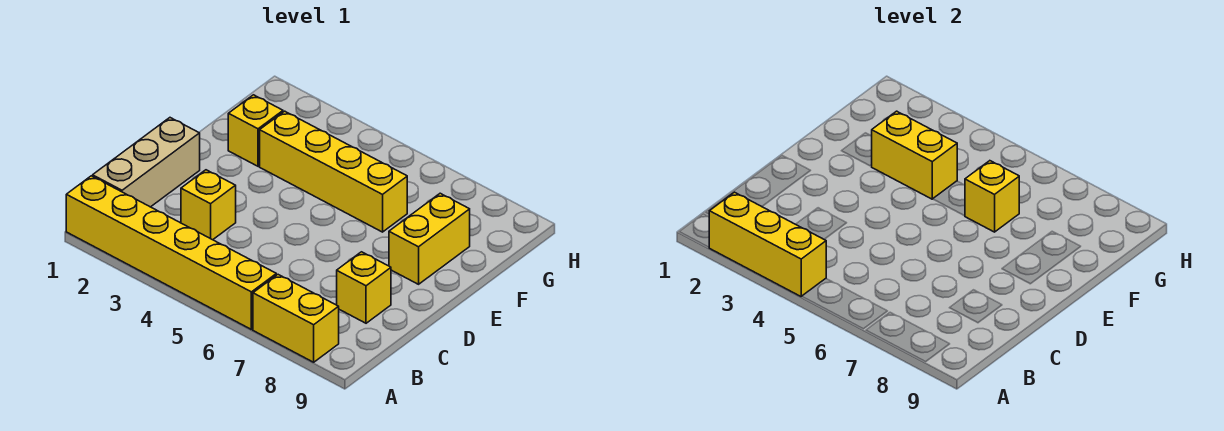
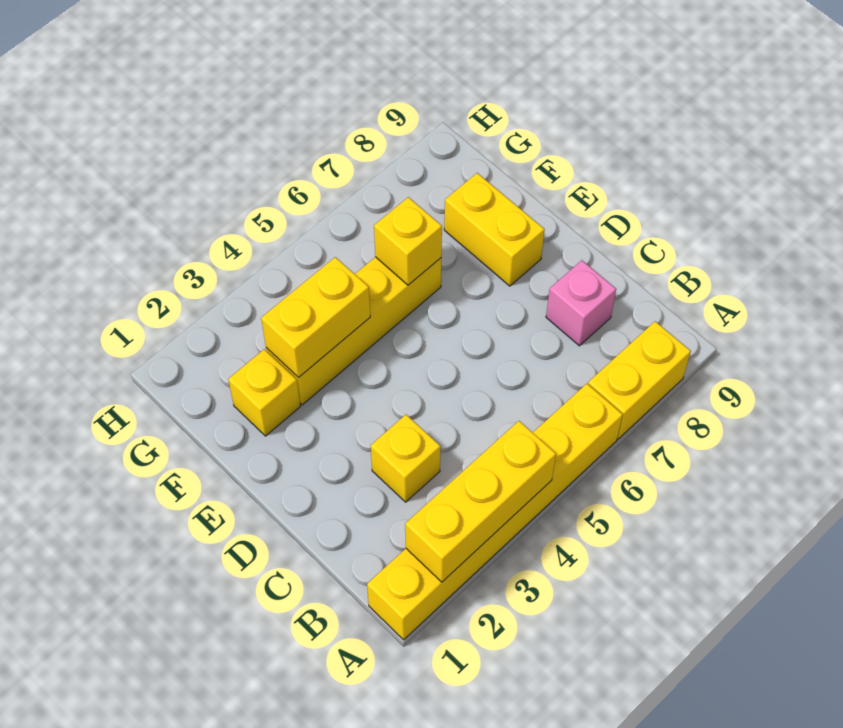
tan brick B1:D1 level 1 -> none
yellow brick C8 level 1 -> pink brick C8 level 1

